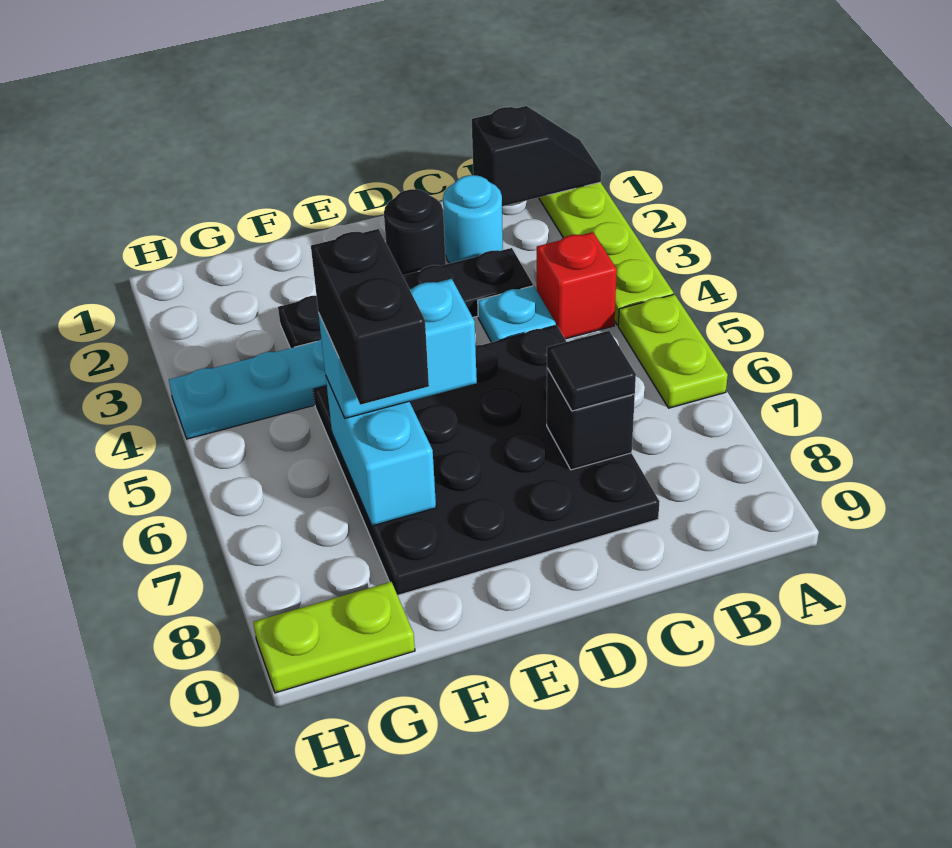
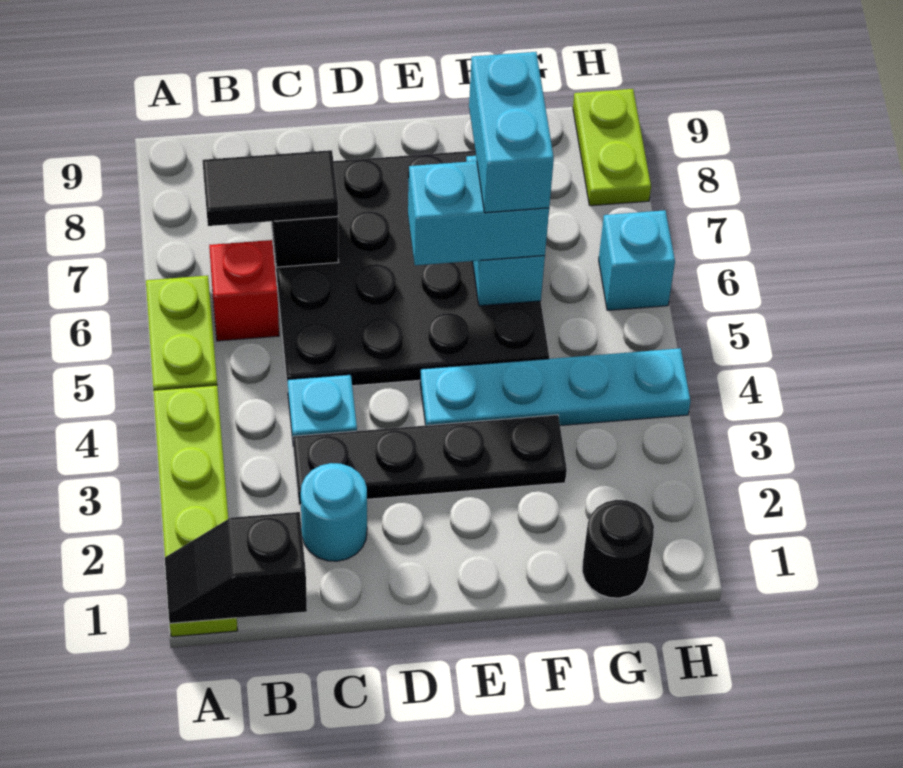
red brick B4 level 1 -> red brick B6 level 1
black tile C7 level 3 -> black tile B7:C7 level 3
black round brick D2 level 1 -> black round brick G1 level 1
black brick F6:F7 level 4 -> cyan brick F6:F7 level 4
lime plate G9:H9 level 1 -> lime plate H8:H9 level 1
none -> cyan brick H6 level 1

